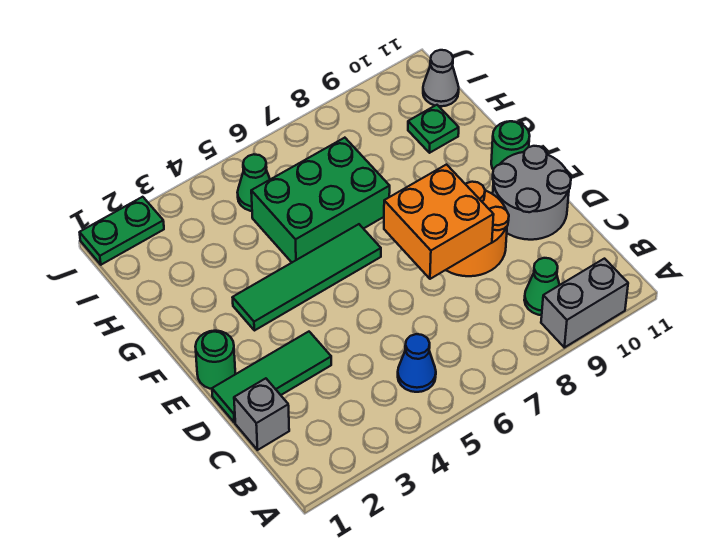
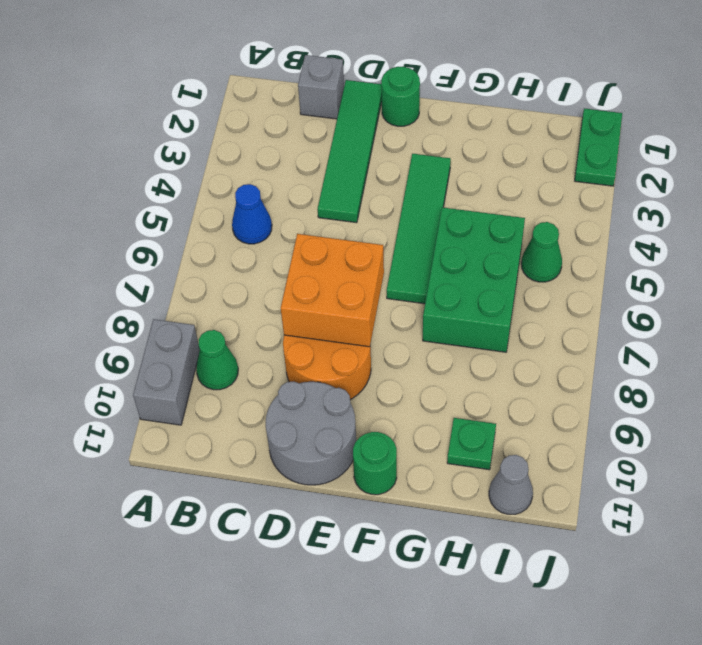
green tile D1:D3 level 1 -> green tile D1:D4 level 1

